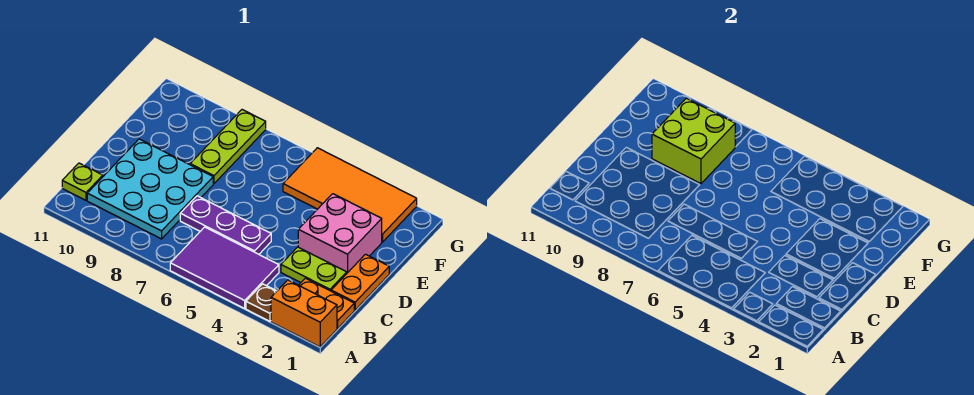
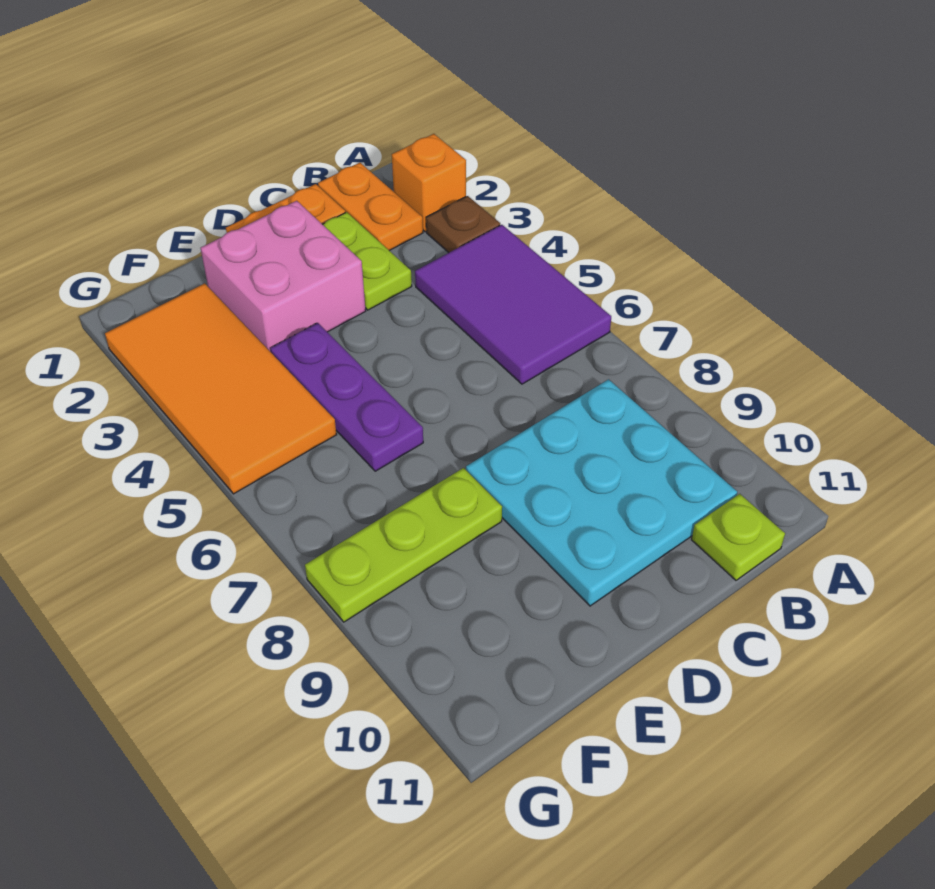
orange brick A1:A2 level 1 -> orange brick A2 level 1
purple plate C5:C7 level 1 -> purple plate E4:E6 level 1
lime brick E8:F9 level 2 -> none

